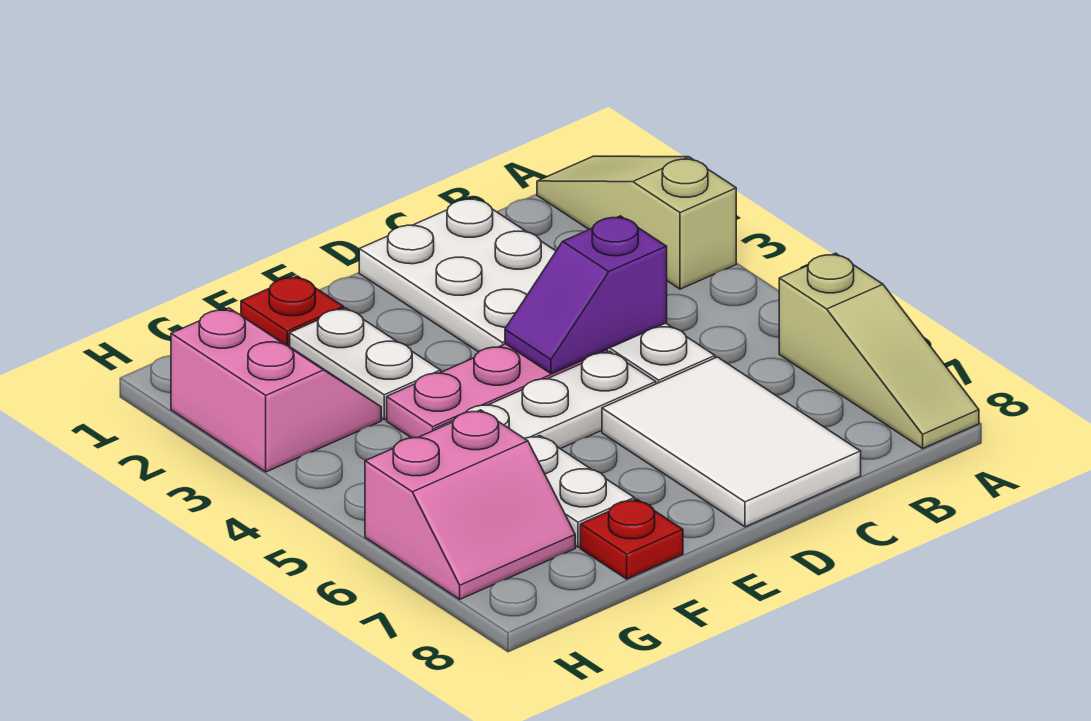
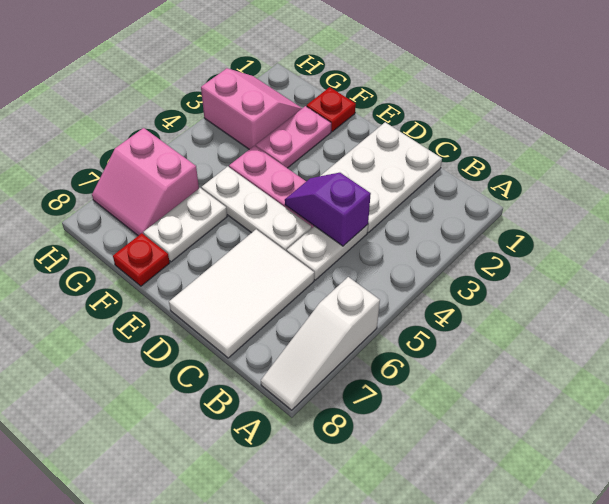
tan slope A1:A3 level 1 top 3 -> none
tan slope A6:A8 level 1 top 6 -> white slope A6:A8 level 1 top 6
white plate F2:F3 level 1 -> pink plate F2:F3 level 1
pink slope G2:H3 level 1 top H -> pink slope G2:H3 level 1 top 3

